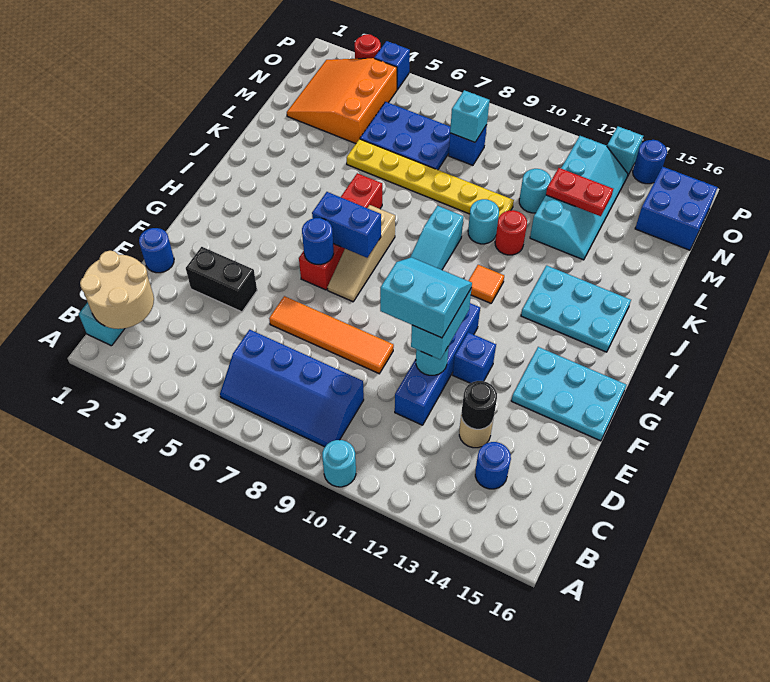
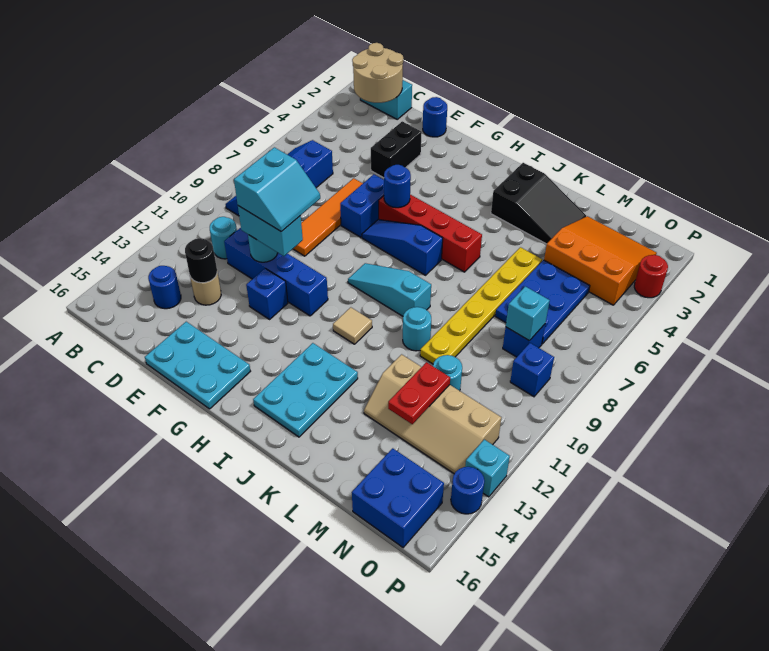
cyan round brick A10 level 1 -> cyan round brick C11 level 1
cyan plate F14:G16 level 1 -> cyan plate E15:G16 level 1
tan slope G7:I7 level 1 top I -> blue slope G7:I7 level 1 top I
blue brick H6:H7 level 2 -> blue brick F6:F7 level 1
orange tile I11 level 1 -> tan tile I11 level 1
none -> black slope J2:L3 level 1 top J
red round brick K11 level 1 -> none
cyan slope L12:O13 level 1 top 12 -> tan slope L12:O13 level 1 top 12
blue brick P4 level 1 -> blue brick O9 level 1

